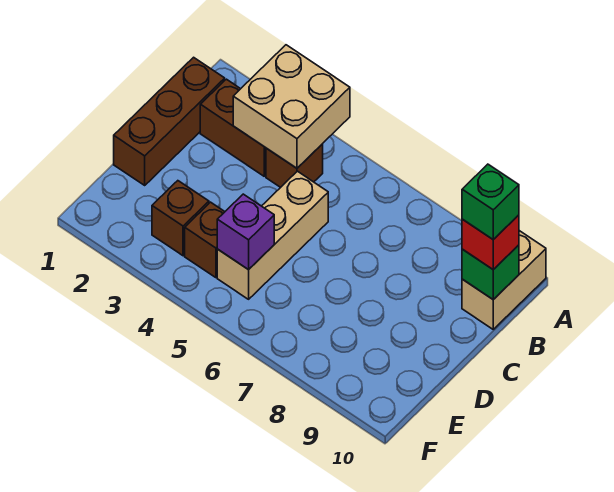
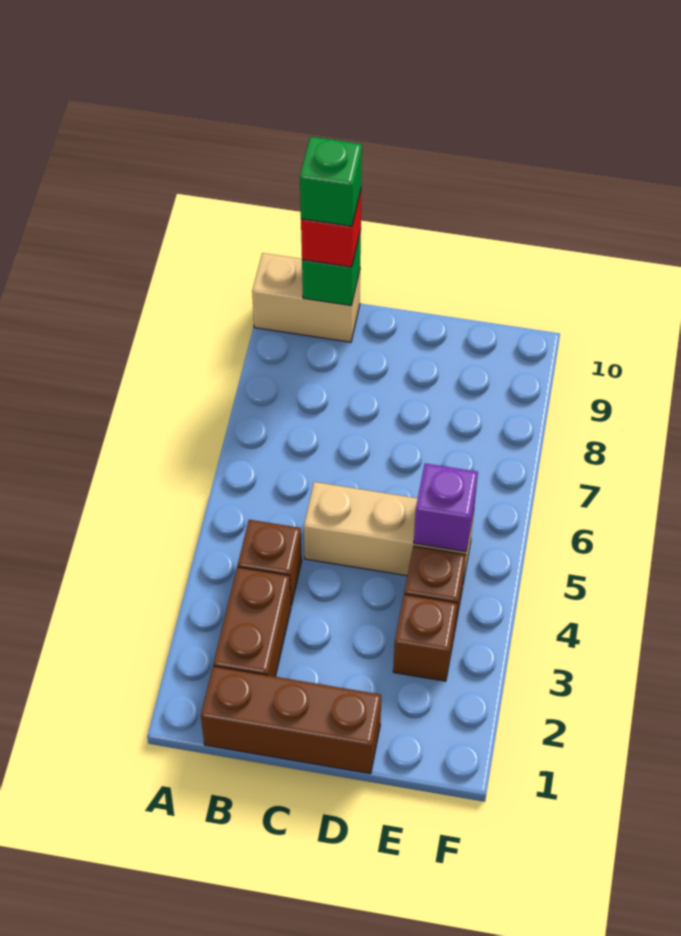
tan brick A3:B4 level 2 -> none

